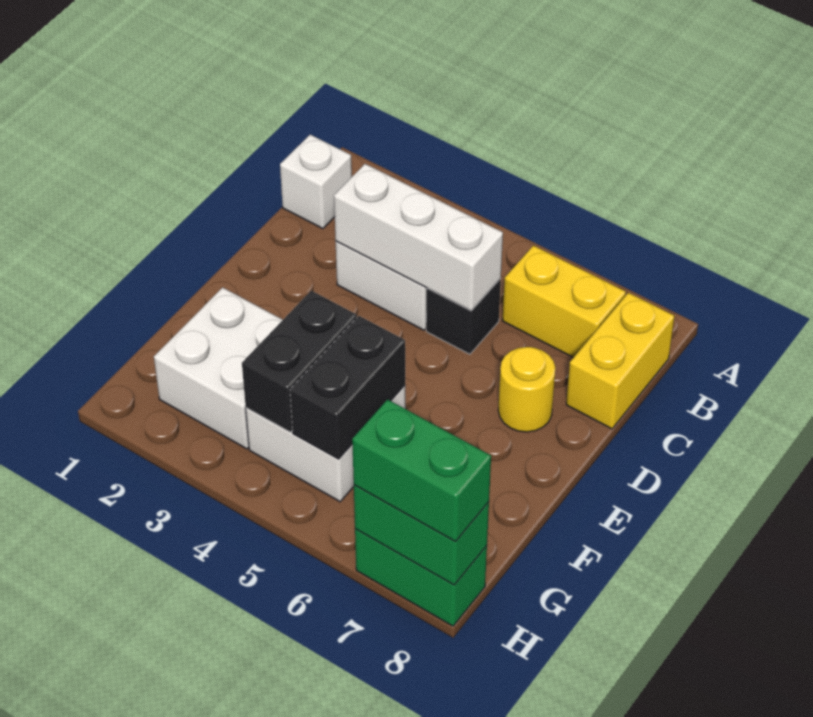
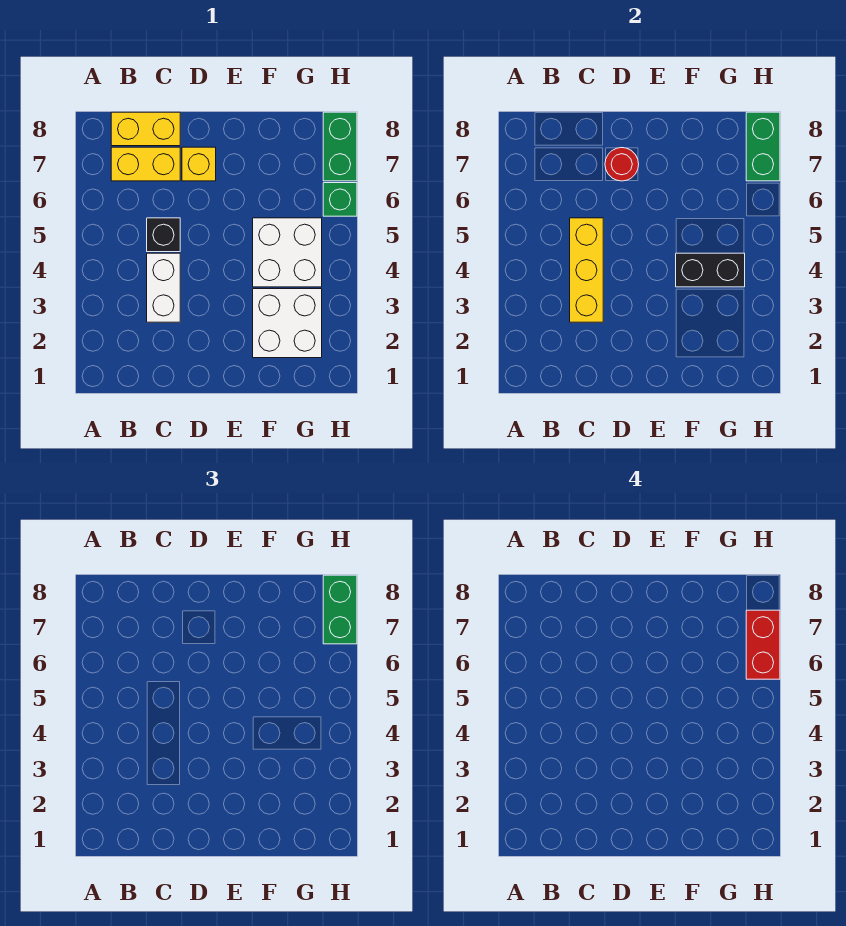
white brick B1 level 1 -> none
yellow brick B6:B7 level 1 -> yellow brick B7:C7 level 1
white brick C3:C5 level 2 -> yellow brick C3:C5 level 2
yellow round brick D7 level 1 -> yellow brick D7 level 1
none -> red round brick D7 level 2
black brick F5:G5 level 2 -> none
none -> green brick H6 level 1
none -> red brick H6:H7 level 4

